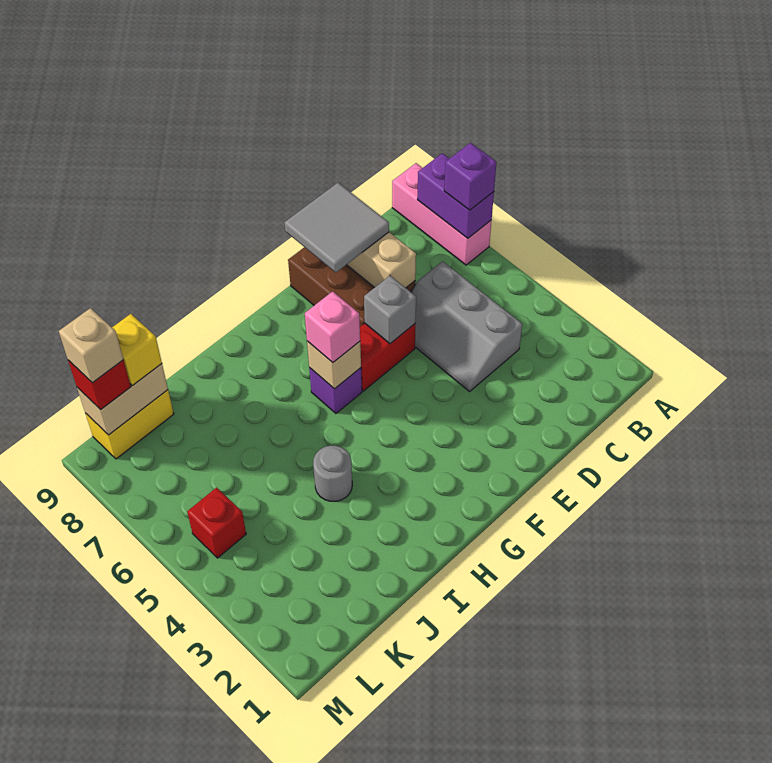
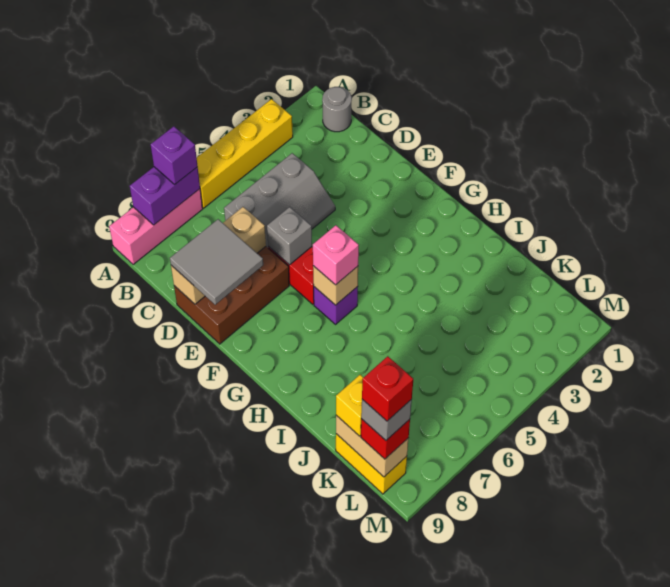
none -> yellow brick A3:A6 level 1
grey round brick I4 level 1 -> grey round brick B1 level 1
red brick L5 level 1 -> red brick L9 level 5
tan brick L9 level 4 -> grey brick L9 level 4

